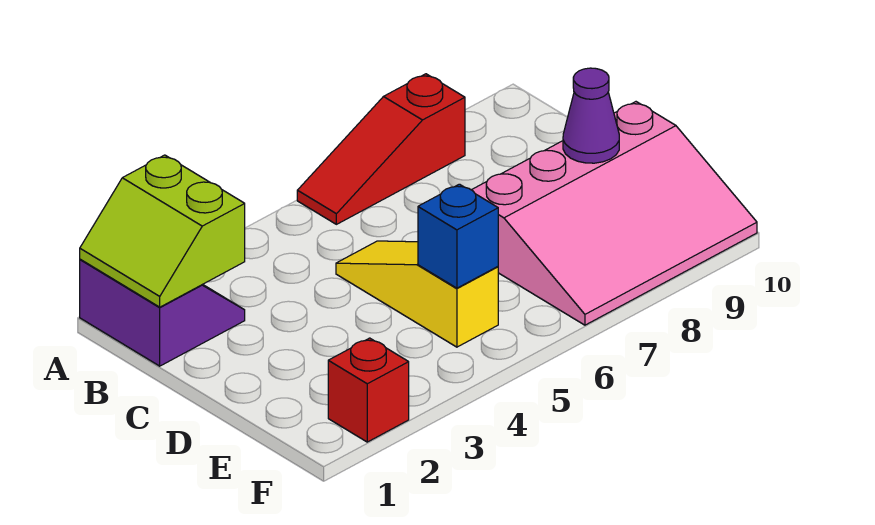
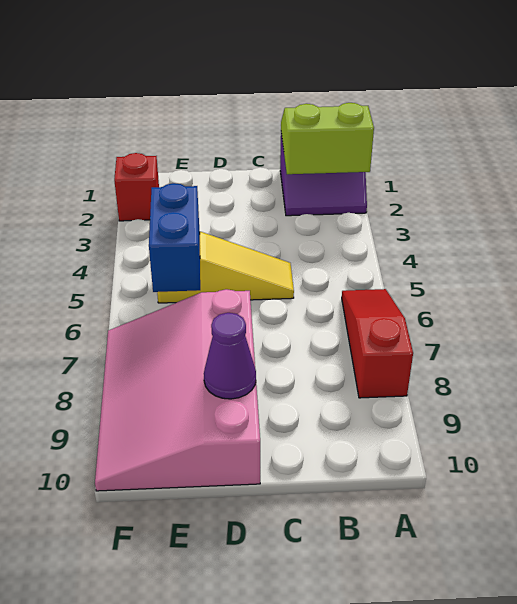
blue brick E5 level 2 -> blue brick E5:E6 level 2

